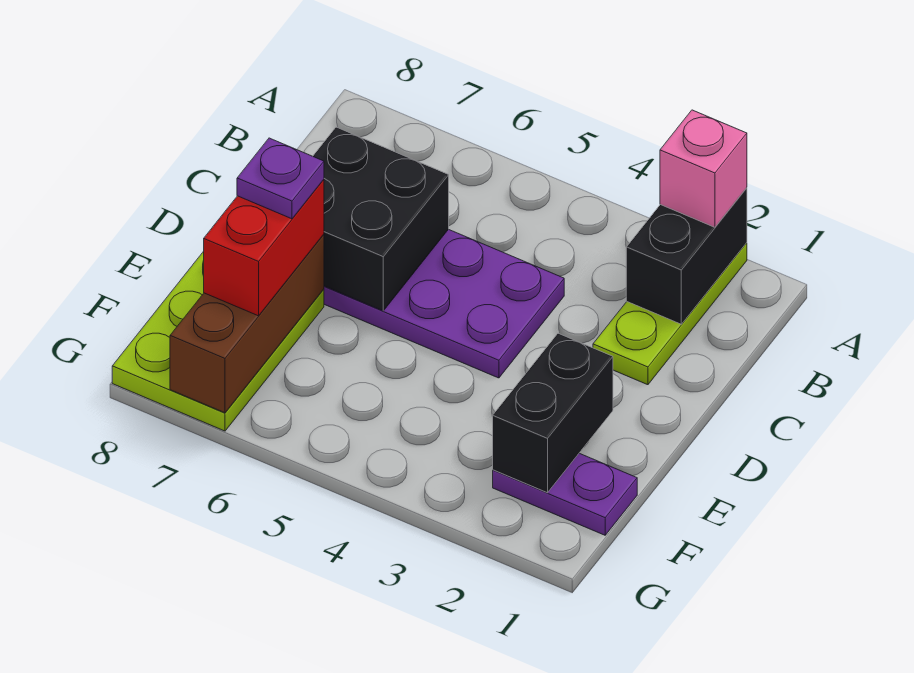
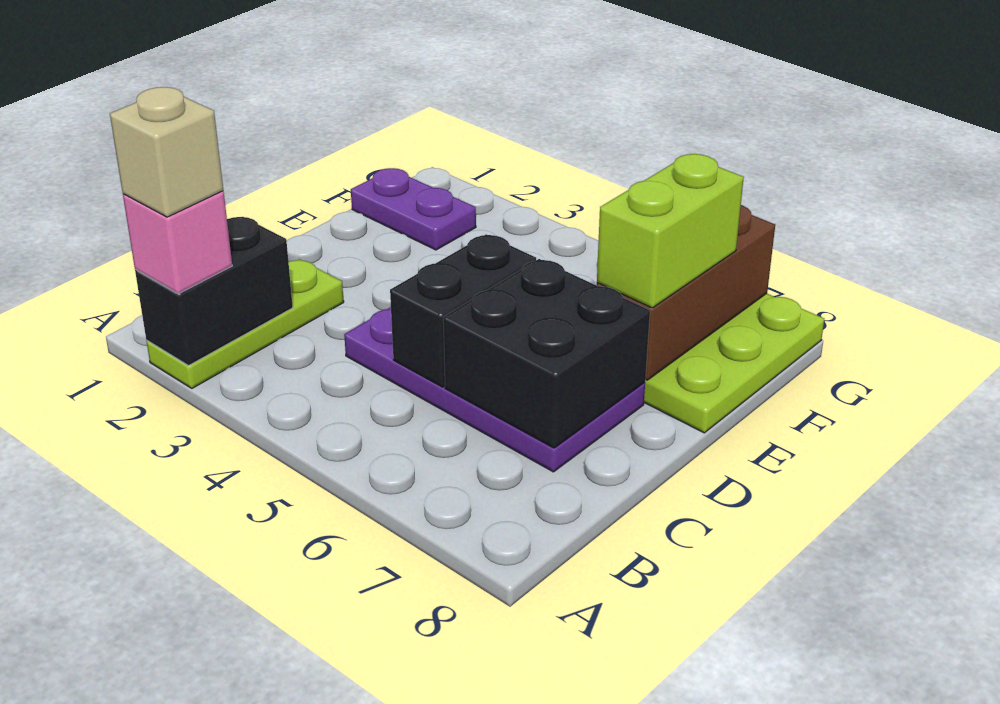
none -> tan brick A2 level 4
black brick E2:F2 level 2 -> black brick C5:D5 level 2
red brick E7:F7 level 3 -> lime brick E7:F7 level 3
purple plate E7 level 4 -> none

